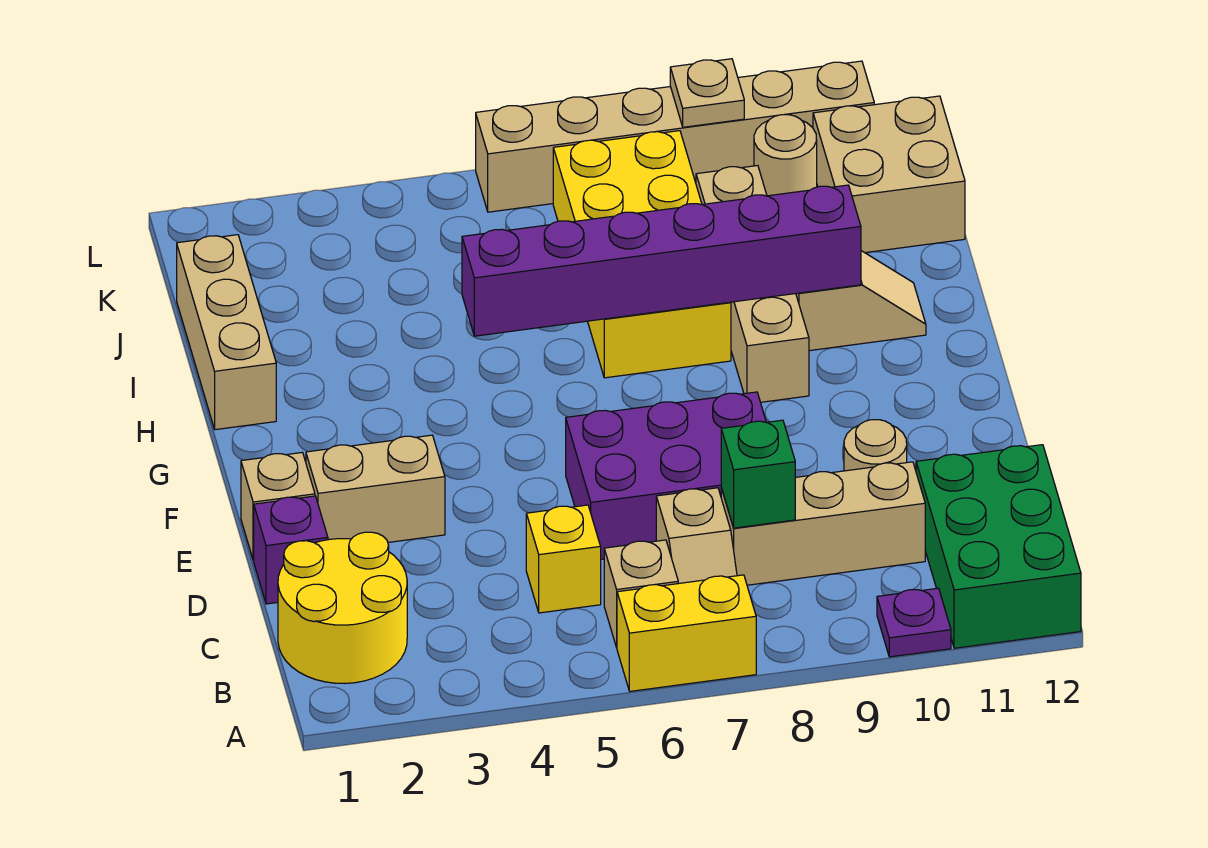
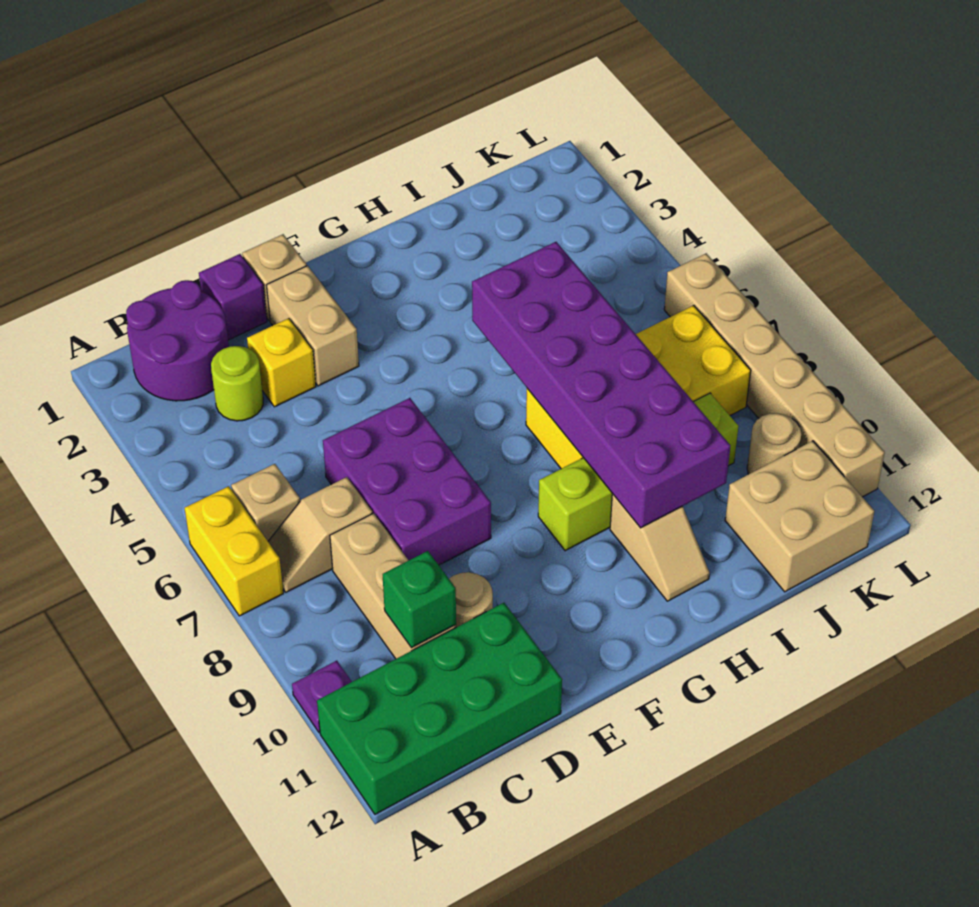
green brick A11:C12 level 1 -> green brick A11:D12 level 1
yellow round brick B1:C2 level 1 -> purple round brick B1:C2 level 1
none -> lime round brick C3 level 1
yellow brick C5 level 1 -> yellow brick D3 level 1
green brick C8 level 2 -> green brick C10 level 2
tan brick G9:J9 level 1 -> lime brick G9:J9 level 1
tan brick H1:J1 level 1 -> none
purple brick H5:H10 level 2 -> purple brick H5:I10 level 2
tan plate L9 level 2 -> none

